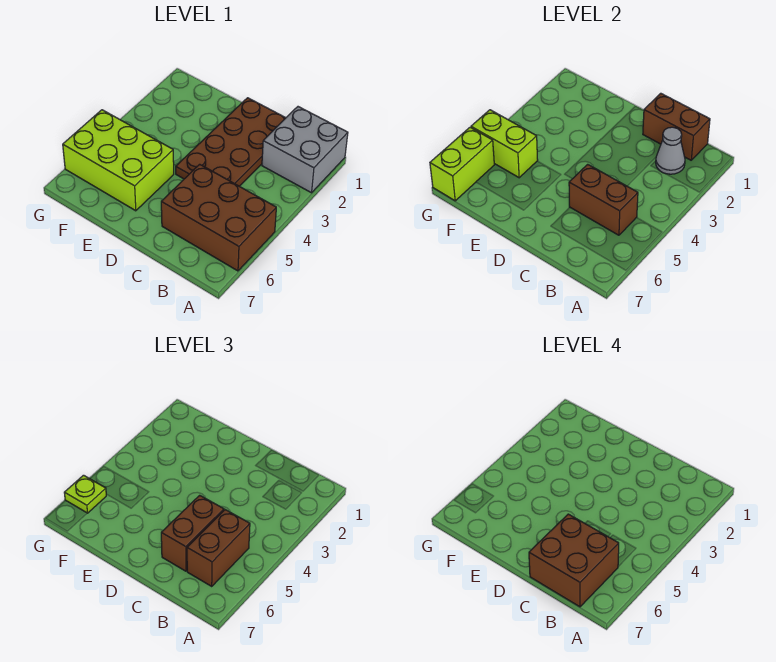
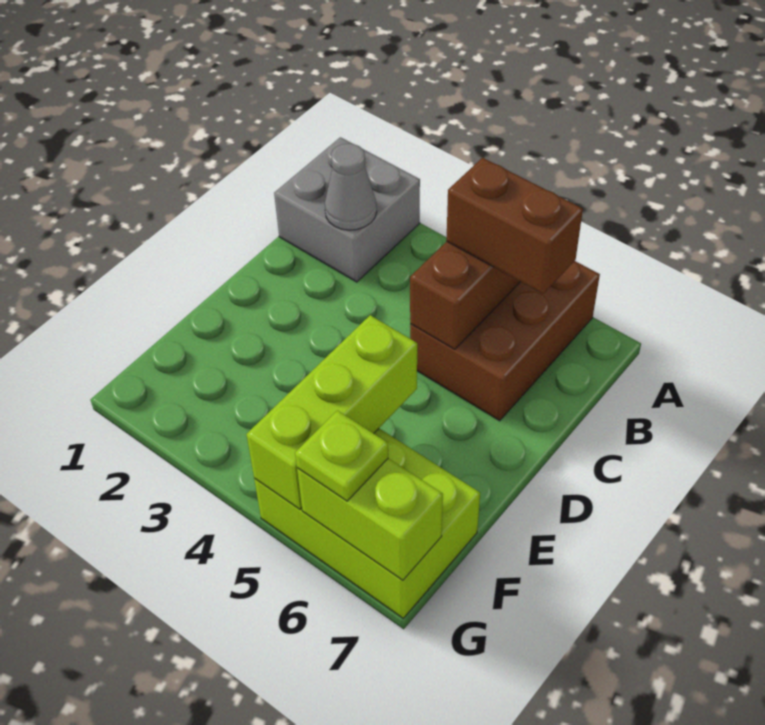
brown brick B1:C1 level 2 -> none
brown brick B6:C7 level 4 -> none
brown plate C1:D4 level 1 -> none
brown brick C5:C6 level 3 -> none
lime brick E5:G6 level 1 -> lime brick F5:G7 level 1
lime brick F5:G5 level 2 -> lime brick E5:G5 level 2

